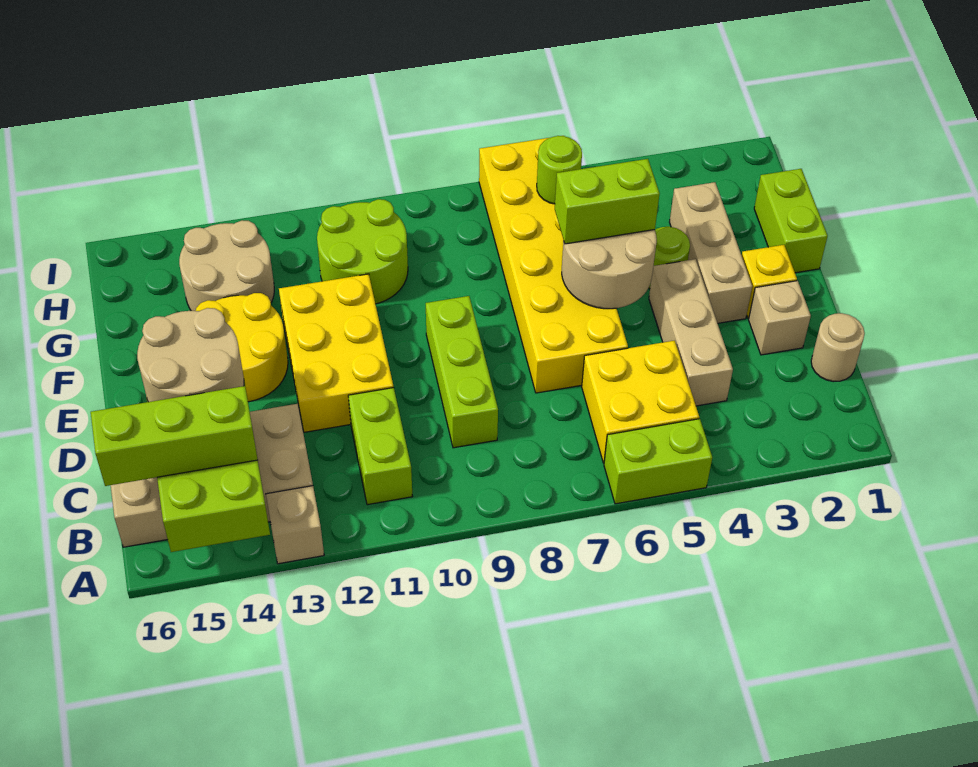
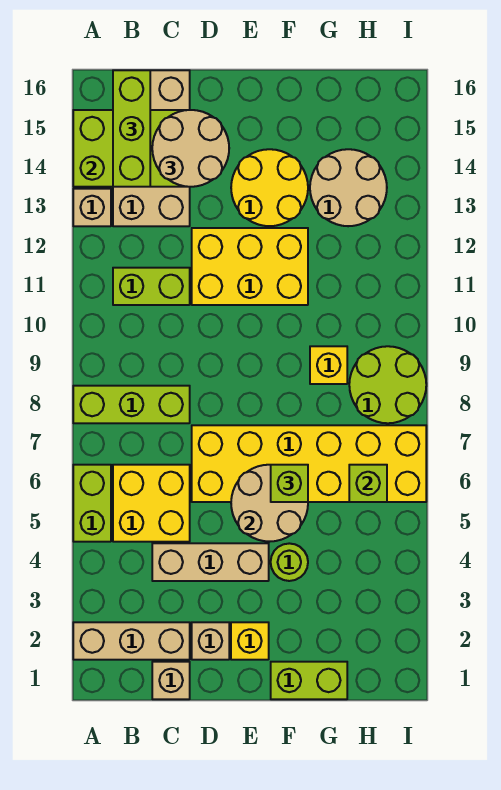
tan round brick C1 level 1 -> tan brick C1 level 1
lime brick C9:E9 level 1 -> lime brick A8:C8 level 1
tan brick E3:G3 level 1 -> tan brick A2:C2 level 1
lime brick F5:F6 level 3 -> lime brick F6 level 3
none -> yellow brick G9 level 1
lime round brick G10:H11 level 1 -> lime round brick H8:I9 level 1
lime round brick H6 level 2 -> lime brick H6 level 2

